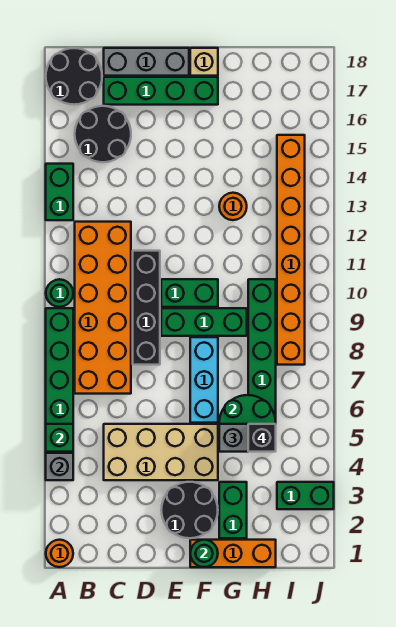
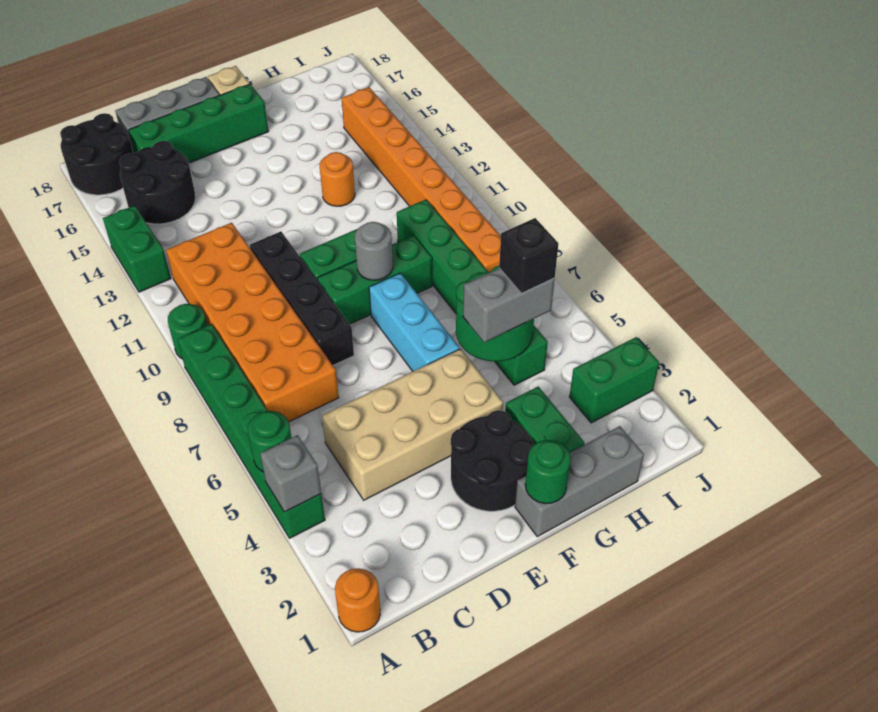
green brick A5 level 2 -> green round brick A5 level 2
orange brick F1:H1 level 1 -> grey brick F1:H1 level 1
none -> grey round brick F9 level 2

